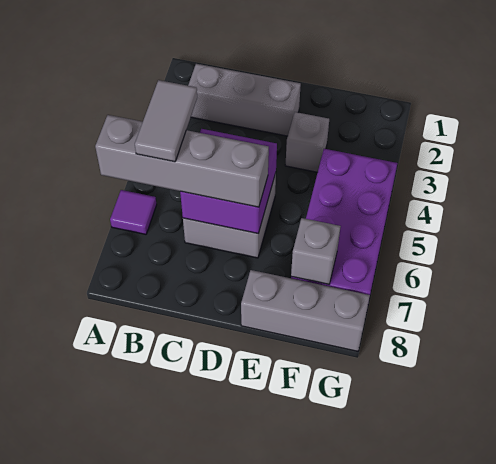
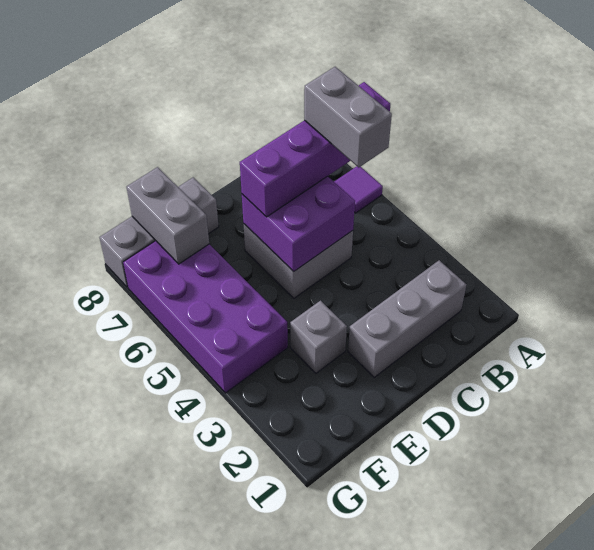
grey brick A6:D6 level 3 -> purple brick A6:D6 level 3
grey tile B5:B6 level 4 -> grey brick B5:B6 level 4
grey brick F7 level 2 -> grey brick F7:F8 level 2

